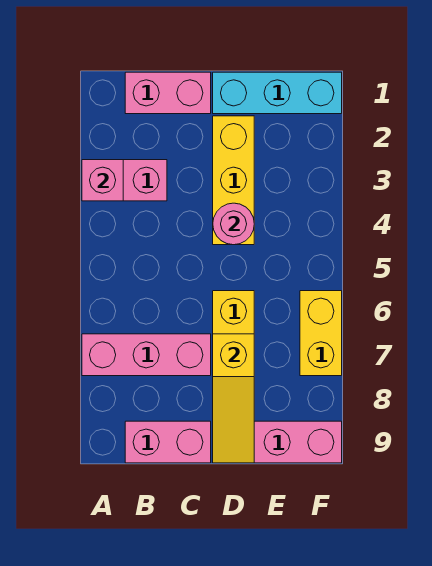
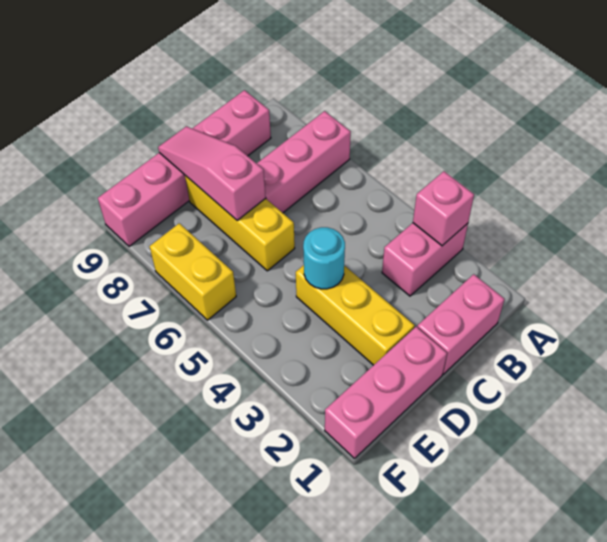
cyan brick D1:F1 level 1 -> pink brick D1:F1 level 1
pink round brick D4 level 2 -> cyan round brick D4 level 2
yellow slope D7:D9 level 2 top 7 -> pink slope D7:D9 level 2 top 7

